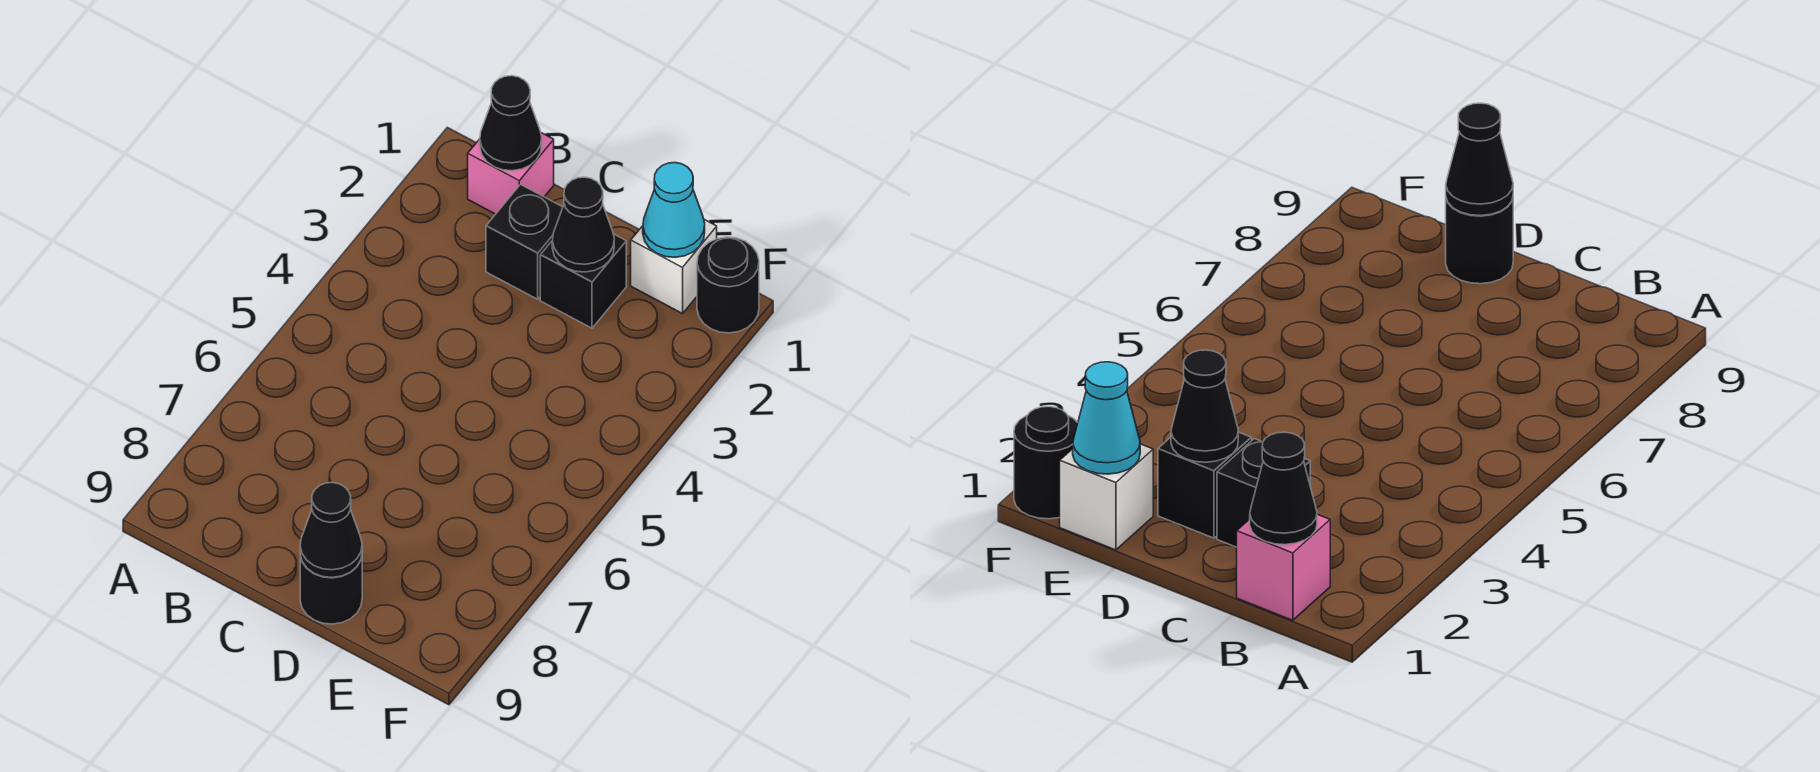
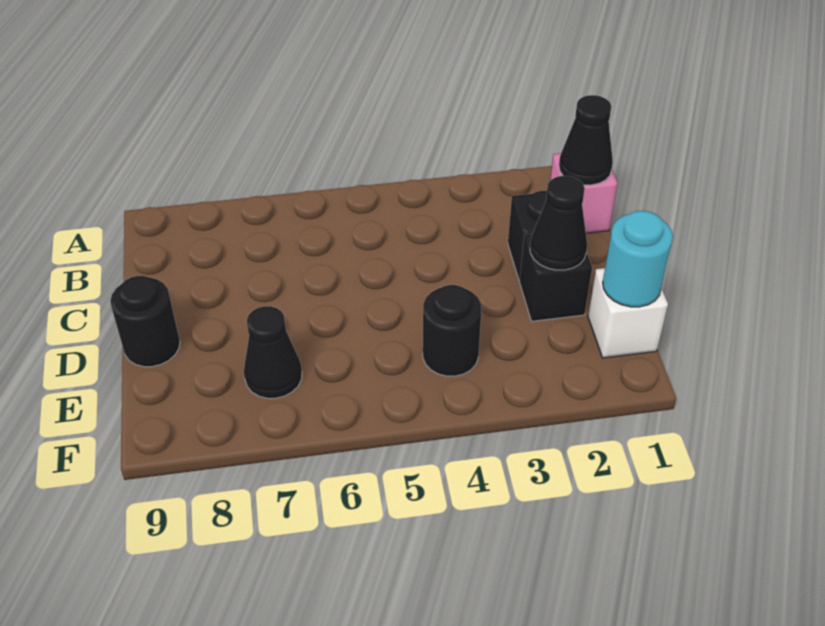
black cone D9 level 2 -> black cone E7 level 1
cyan cone E1 level 2 -> cyan round brick E1 level 2
black round brick F1 level 1 -> black round brick E4 level 1

